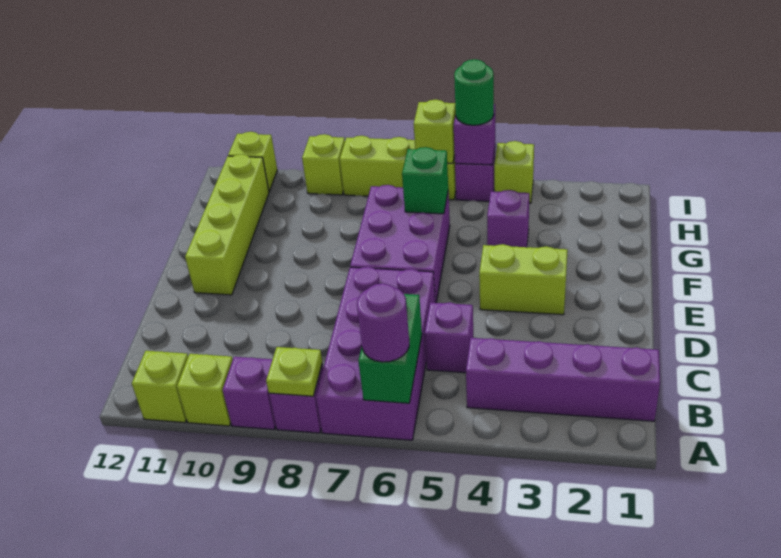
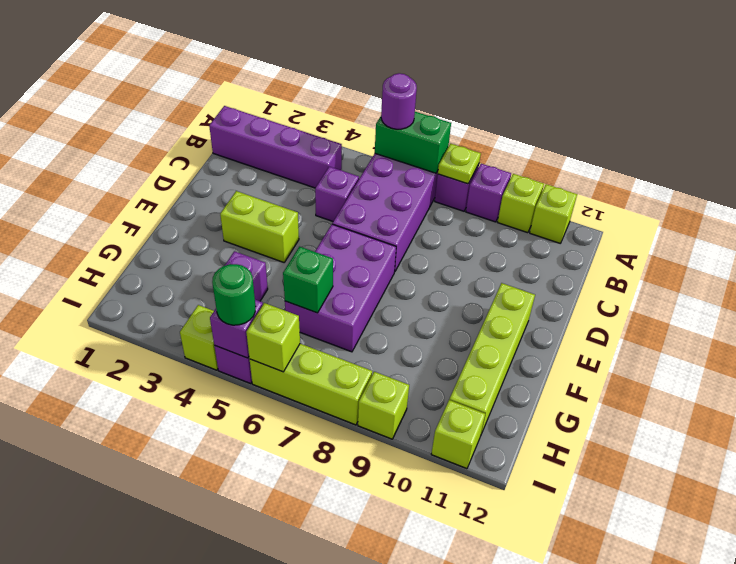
green brick A6:B6 level 2 -> green brick A6:A7 level 2

